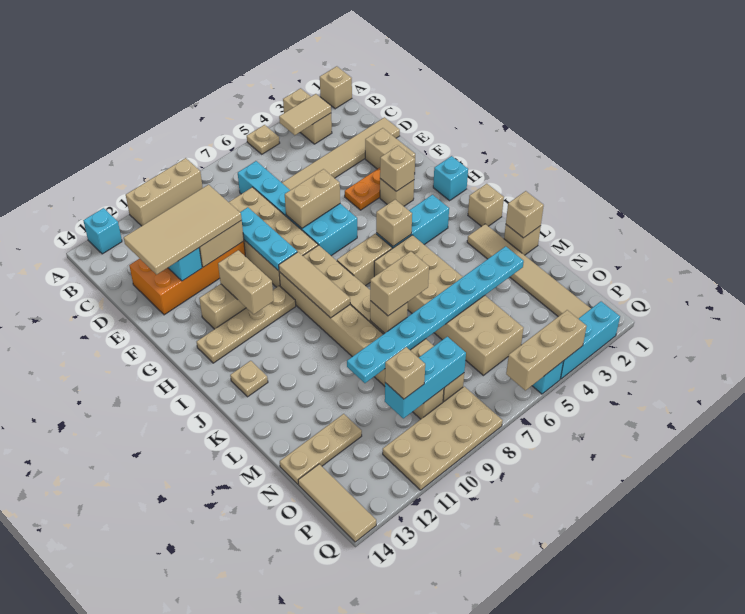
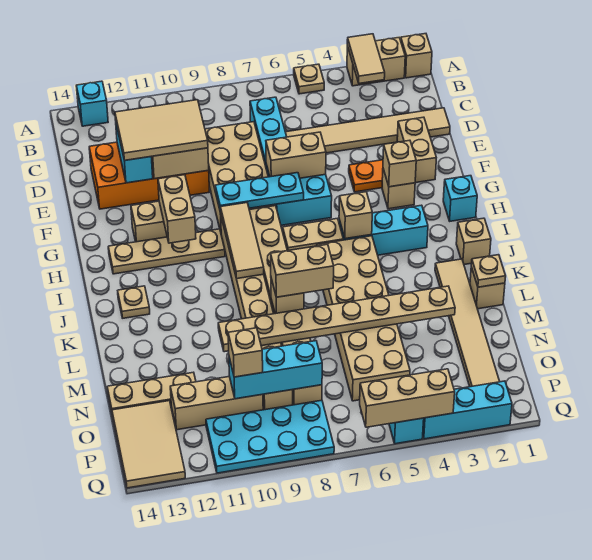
tan brick A3:B3 level 1 -> tan brick A2:A3 level 1
tan brick A9:A11 level 1 -> tan brick O10:O12 level 1
tan tile B3:B4 level 2 -> tan tile A3:B3 level 2
tan tile D10:E13 level 3 -> tan tile D10:E12 level 3
cyan plate E9:G9 level 2 -> cyan plate G7:G9 level 2
tan brick L1 level 2 -> tan plate L1 level 2
cyan plate M3:M10 level 2 -> tan plate M3:M10 level 2
tan tile O14:Q14 level 1 -> tan tile O13:Q14 level 1
tan plate P8:Q11 level 1 -> cyan plate P8:Q11 level 1

